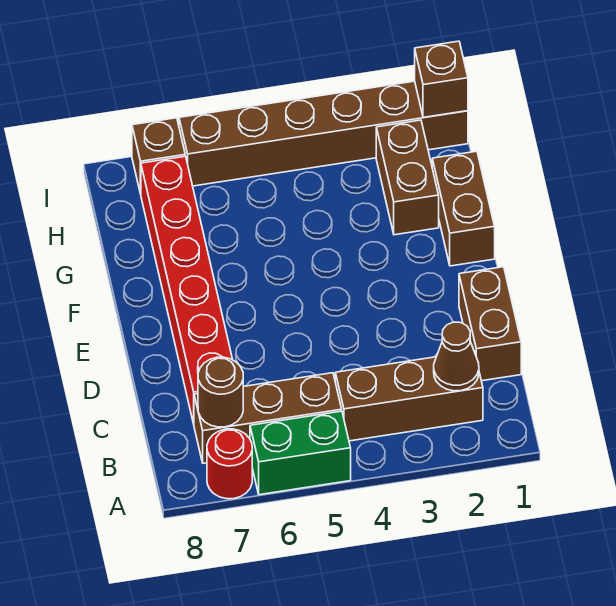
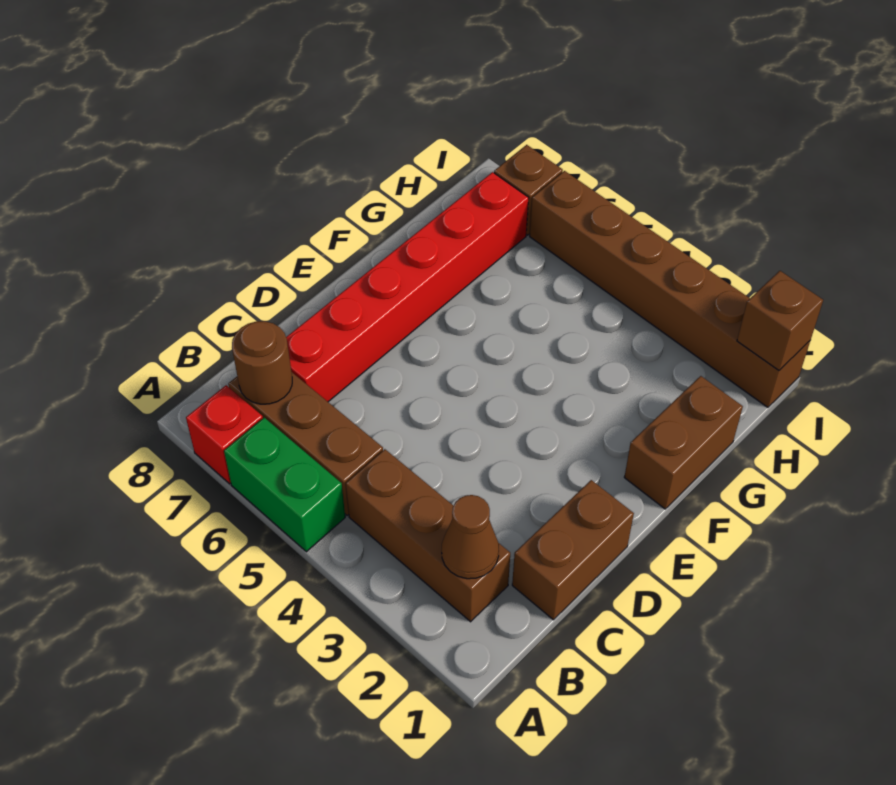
red round brick A7 level 1 -> red brick A7 level 1
brown brick G2:H2 level 1 -> none

